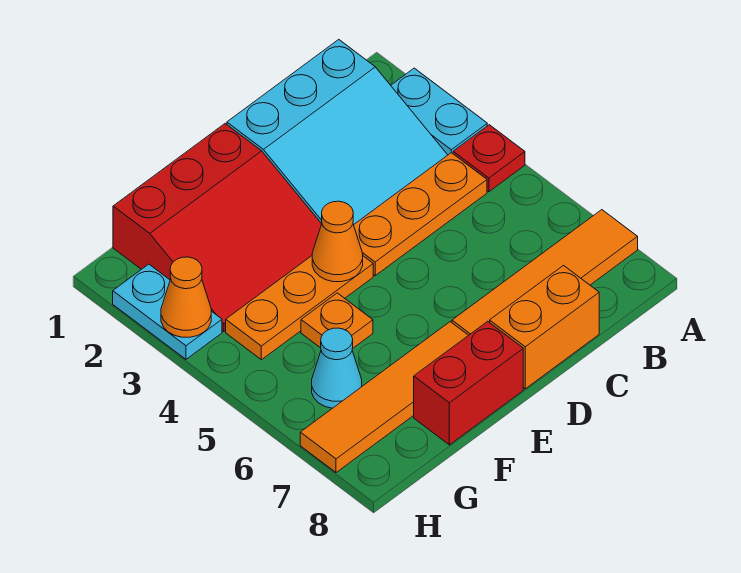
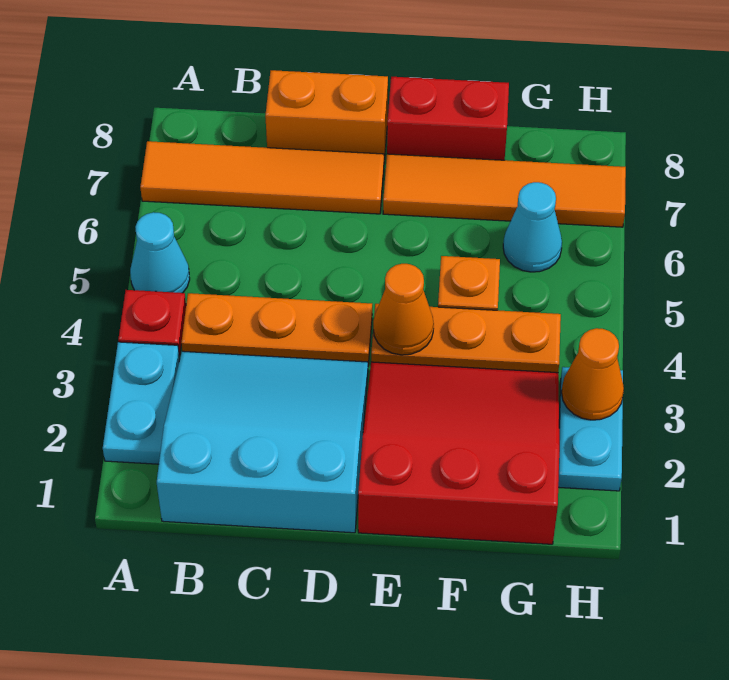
none -> cyan cone A5 level 1

